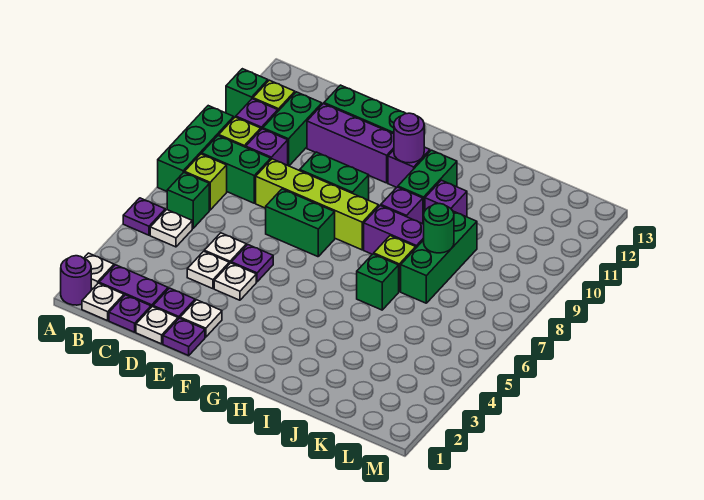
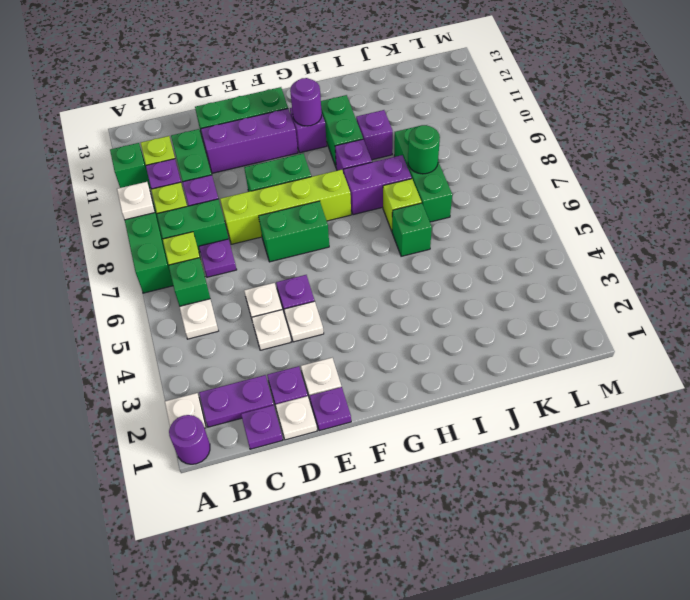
purple plate A5 level 1 -> purple plate C7 level 1
white plate B1 level 1 -> white plate A9 level 2

